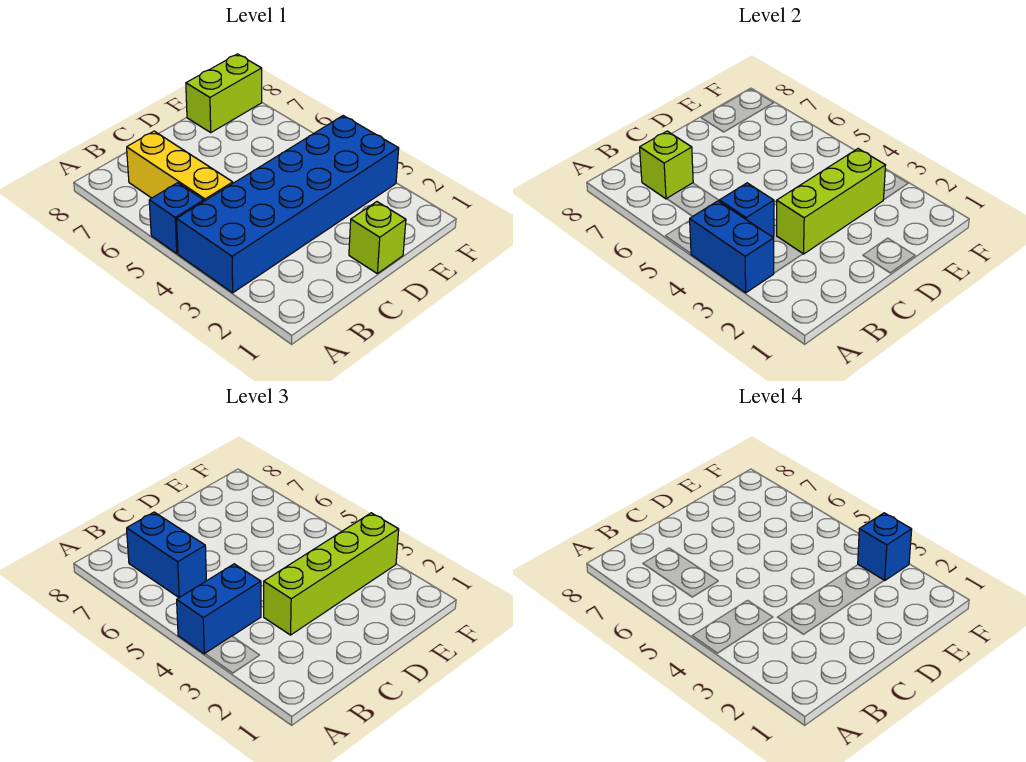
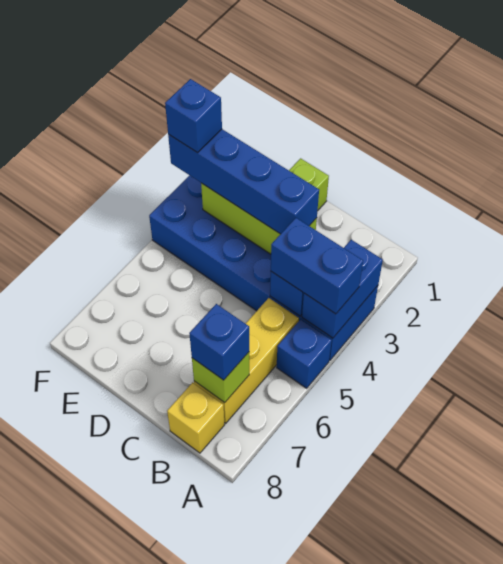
blue brick B6:B7 level 3 -> blue brick B7 level 3
none -> yellow brick B8 level 1
lime brick C3:F3 level 3 -> blue brick C3:F3 level 3
lime brick E8:F8 level 1 -> none

